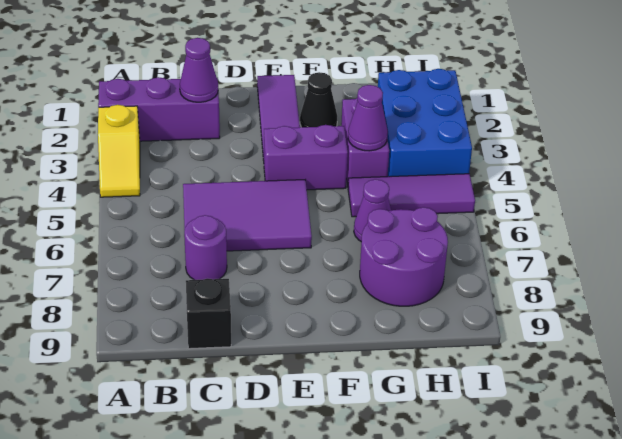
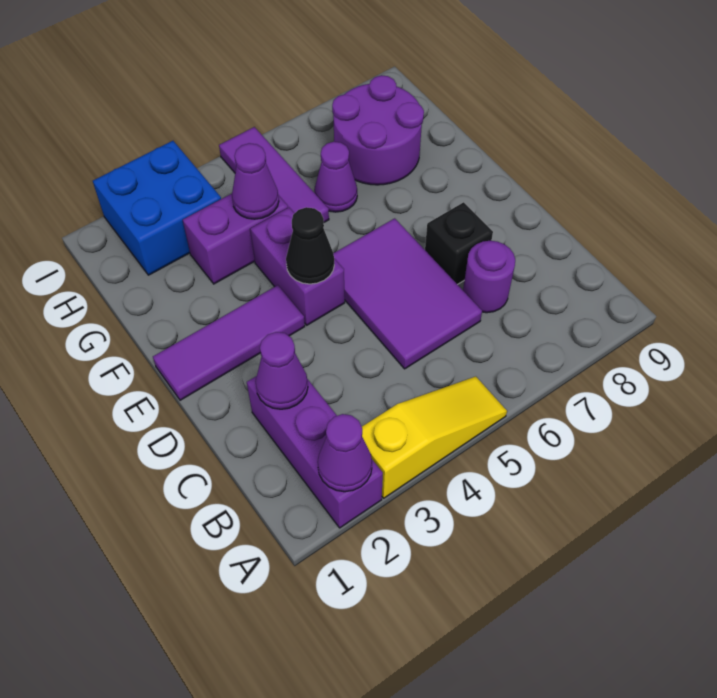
none -> purple cone A2 level 2
yellow slope A3:A4 level 1 top 3 -> yellow slope A3:A5 level 1 top 3
black brick C9 level 1 -> black brick D7 level 1
black cone F2 level 1 -> black cone E4 level 2
blue brick H2:I4 level 1 -> blue brick H2:I3 level 1

